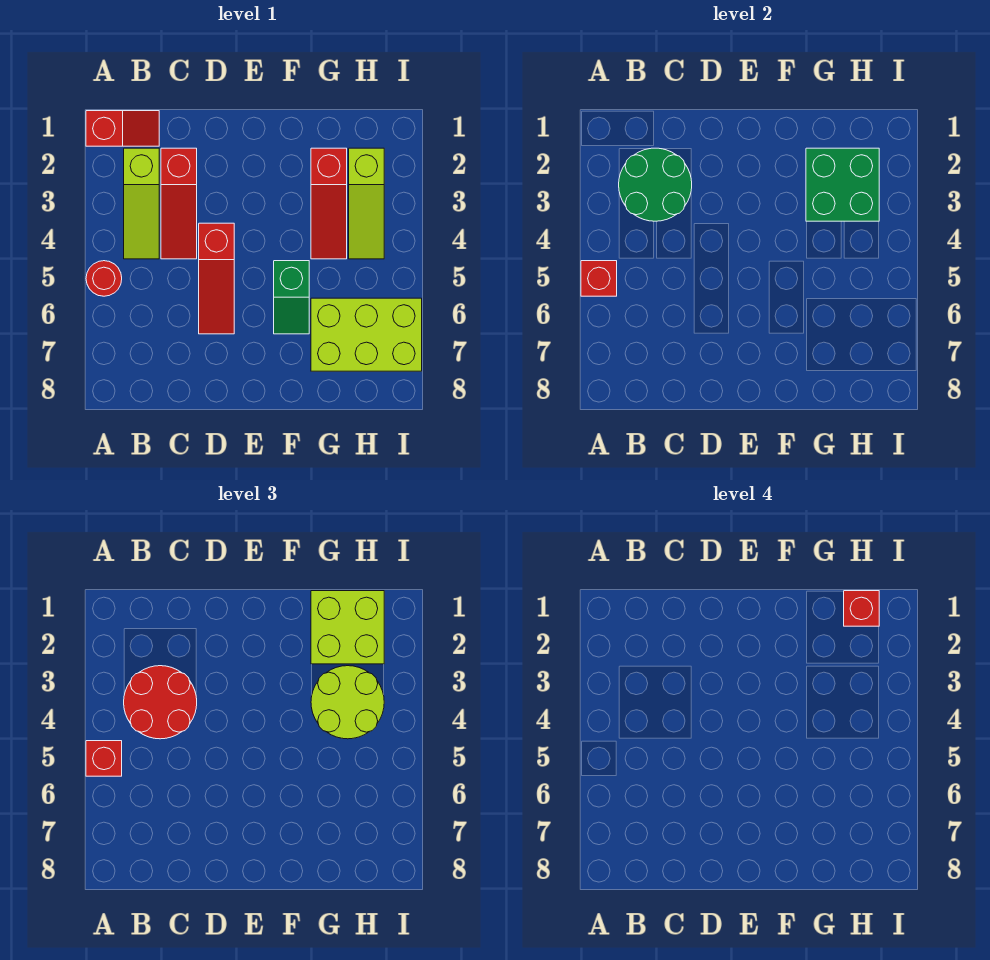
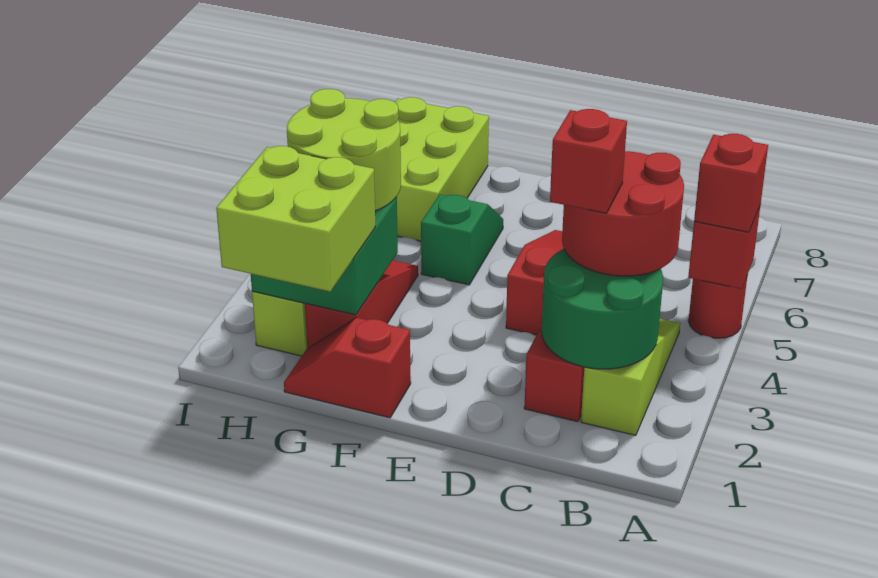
red slope A1:B1 level 1 top A -> red slope F1:G1 level 1 top F
lime brick G6:I7 level 1 -> lime brick G6:H8 level 1
red brick H1 level 4 -> red brick C3 level 4

